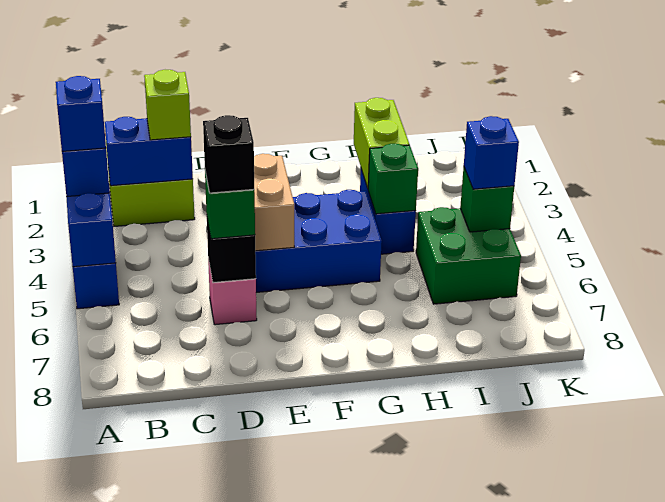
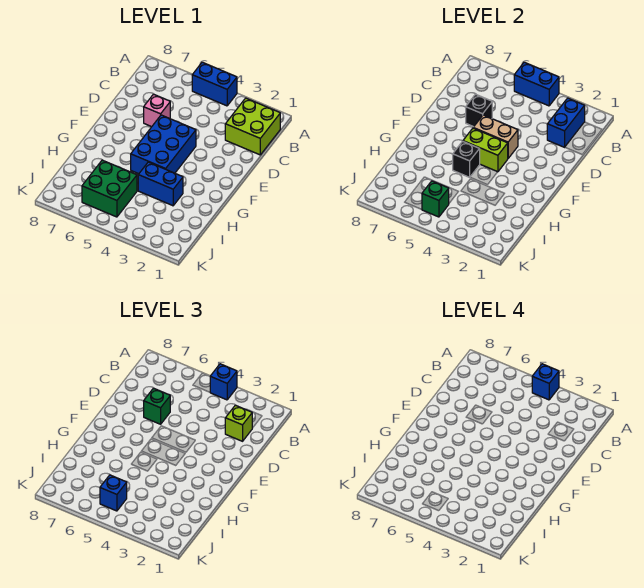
black brick D6 level 4 -> black brick G5 level 2
lime brick H2:H3 level 2 -> lime brick F4:F5 level 2
green brick H4 level 2 -> none

